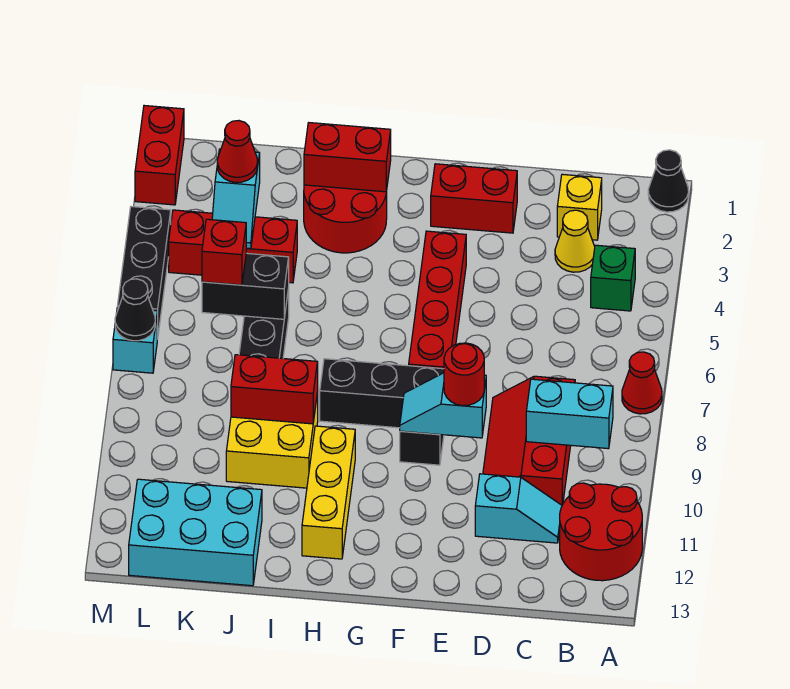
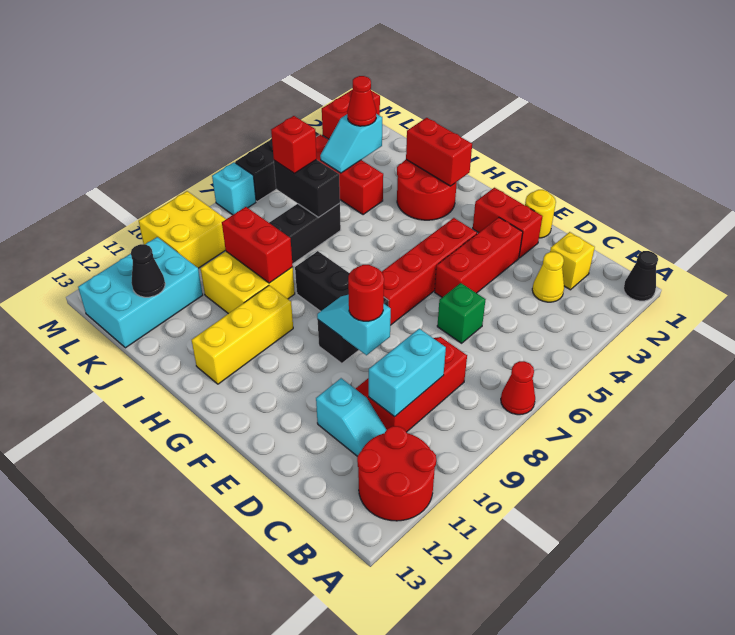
green brick B4 level 1 -> green brick D6 level 1
cyan brick B9:C9 level 2 -> cyan brick C9:C10 level 2
none -> yellow round brick E1 level 1
none -> red brick E3:E5 level 1
cyan brick J12:L13 level 1 -> cyan brick K11:L13 level 1
none -> yellow brick L9:M10 level 1
black cone M7 level 2 -> black cone K12 level 2

